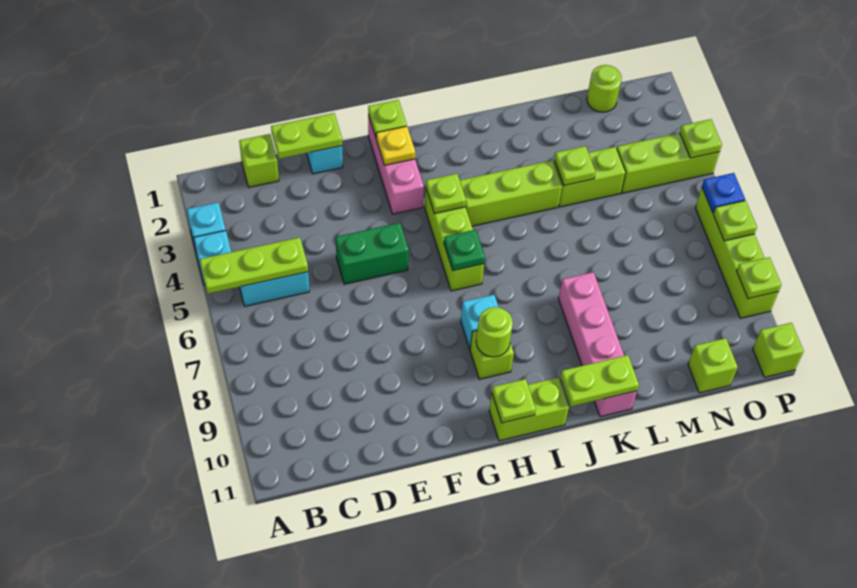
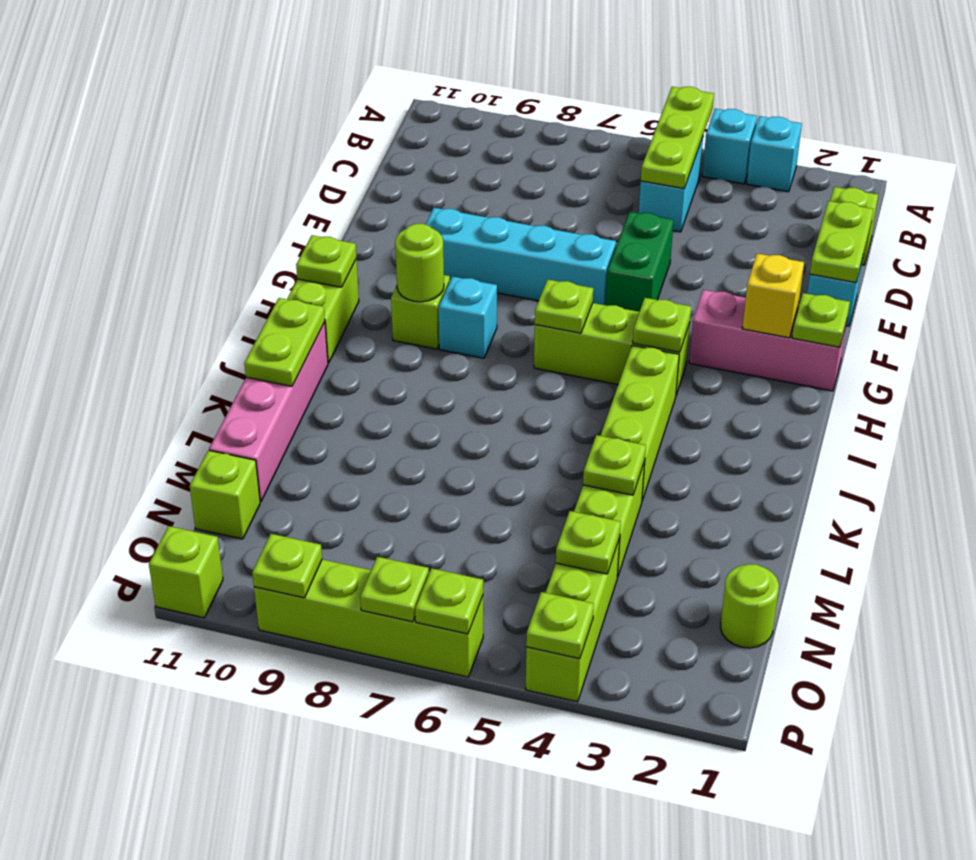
none -> cyan brick F6:F9 level 1
yellow plate G2 level 2 -> yellow brick G2 level 2
green plate H6 level 2 -> lime plate H6 level 2
pink brick K8:K11 level 1 -> pink brick J11:M11 level 1
none -> lime plate N4 level 2
blue plate P6 level 2 -> lime plate P6 level 2

